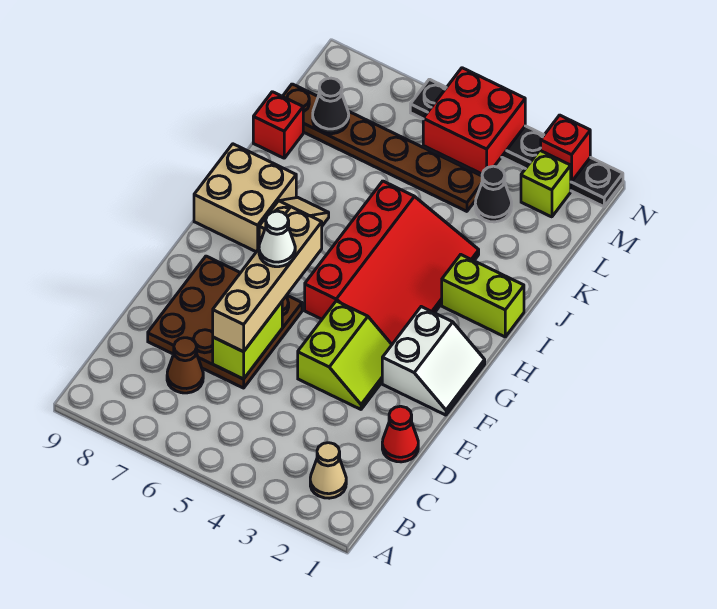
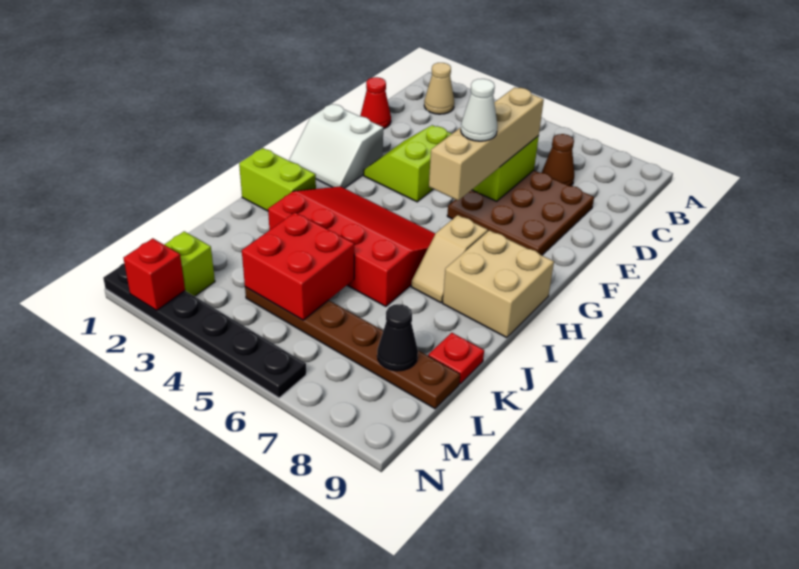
white slope F1:G2 level 1 top 2 -> white slope F1:G2 level 1 top F
red slope G3:J5 level 1 top 5 -> red slope H3:J6 level 1 top J
red brick K9 level 1 -> red plate K9 level 1
black cone L3 level 1 -> none
red brick M4:N5 level 2 -> red brick K4:L5 level 2

